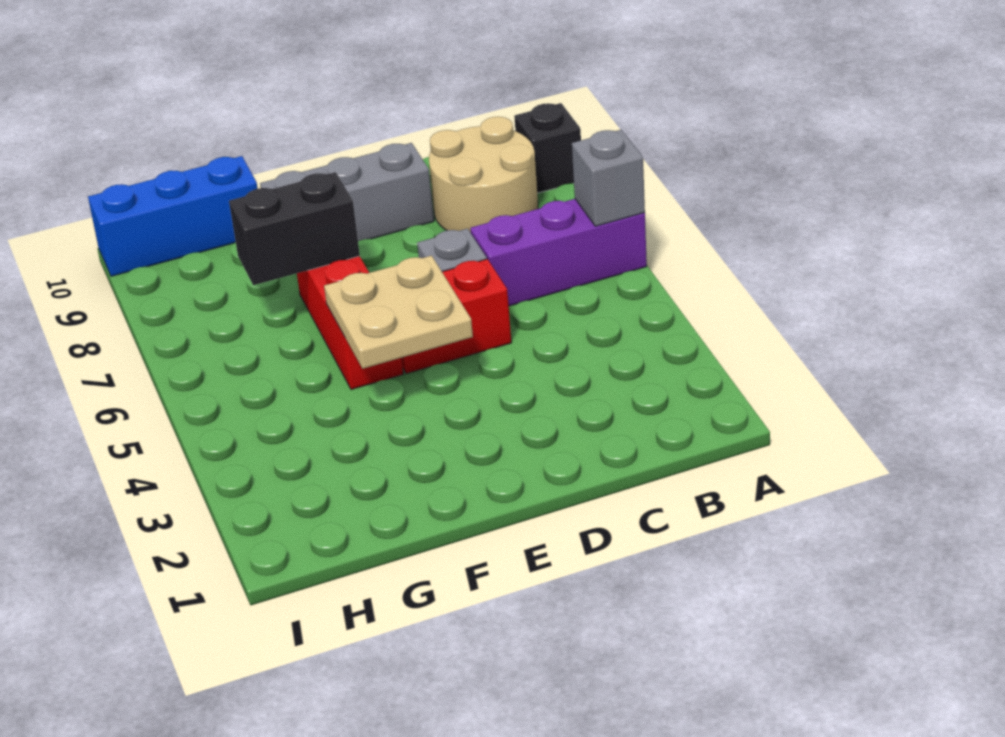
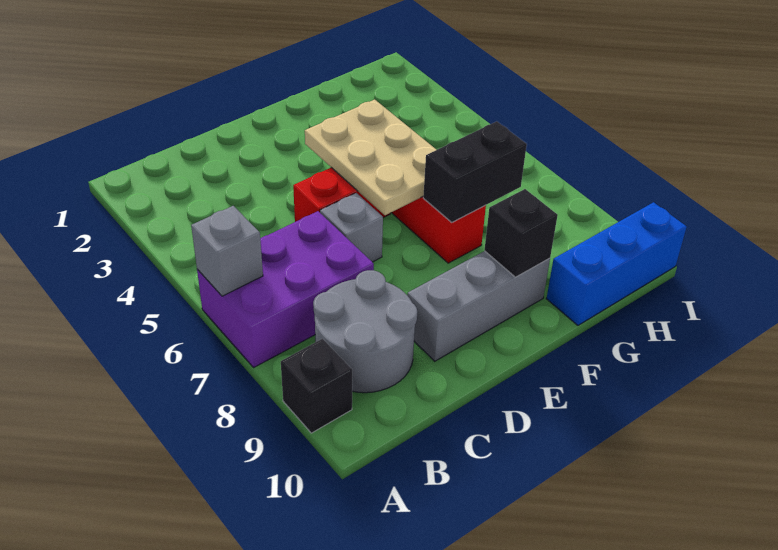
purple brick A6:C6 level 1 -> purple brick A6:C7 level 1
tan round brick B8:C9 level 1 -> grey round brick B8:C9 level 1
tan plate E4:F5 level 2 -> tan plate E4:F6 level 2
none -> black brick F9 level 2

